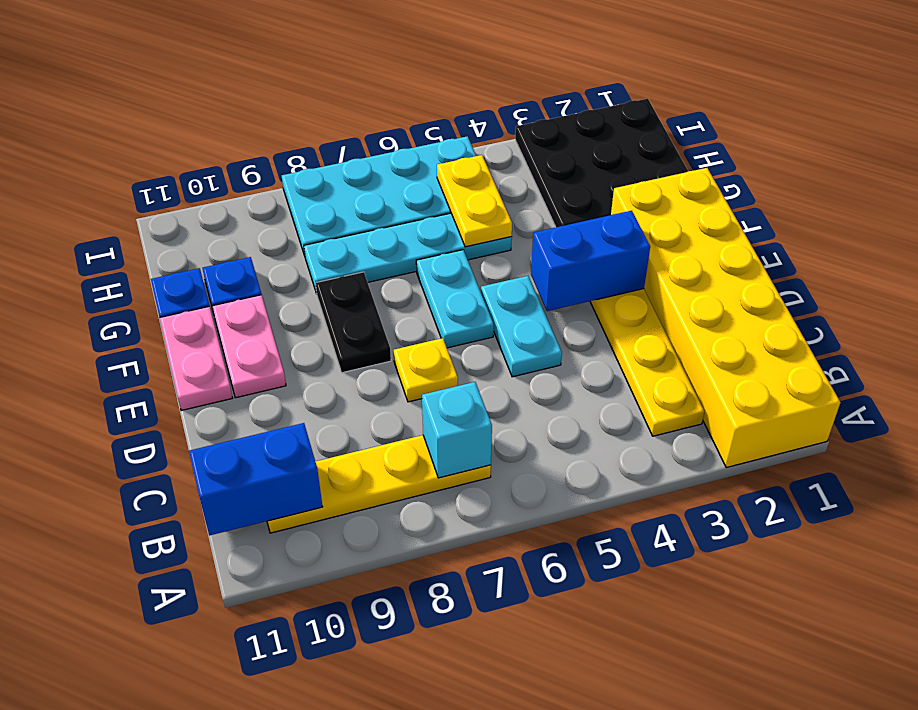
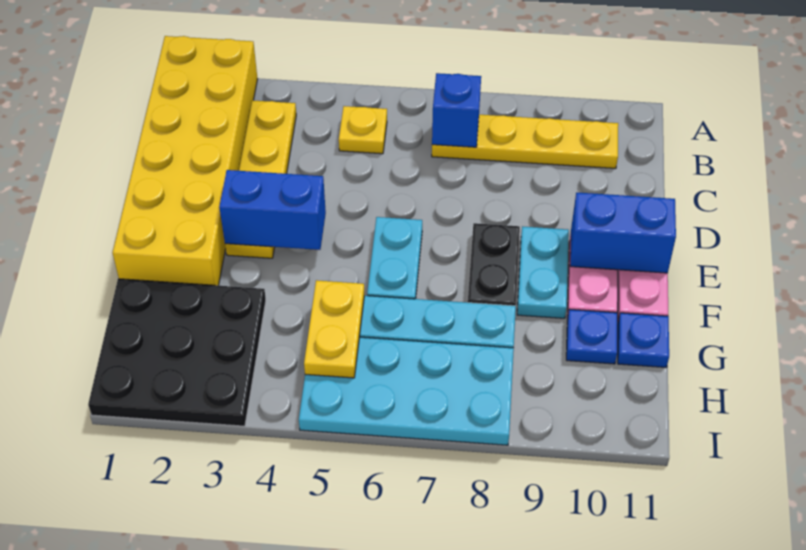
cyan brick B7 level 2 -> blue brick B7 level 2
blue brick B10:B11 level 2 -> blue brick E10:E11 level 2
cyan plate D5:E5 level 1 -> cyan plate E9:F9 level 1
yellow plate D7 level 1 -> yellow plate B5 level 1

